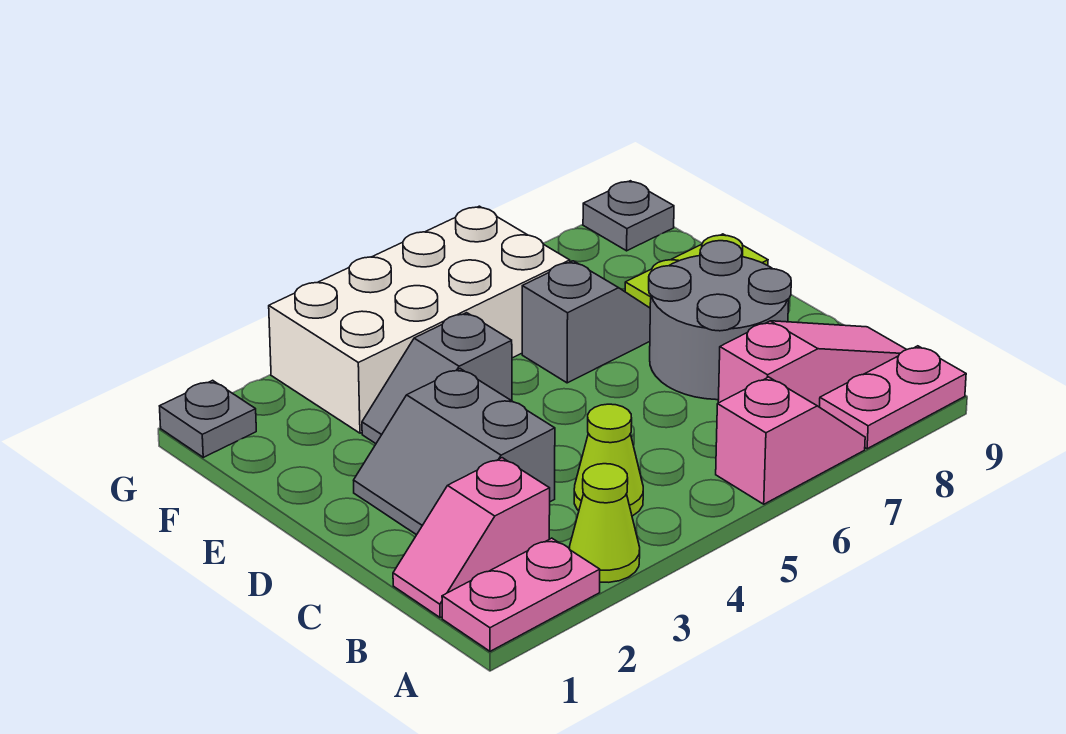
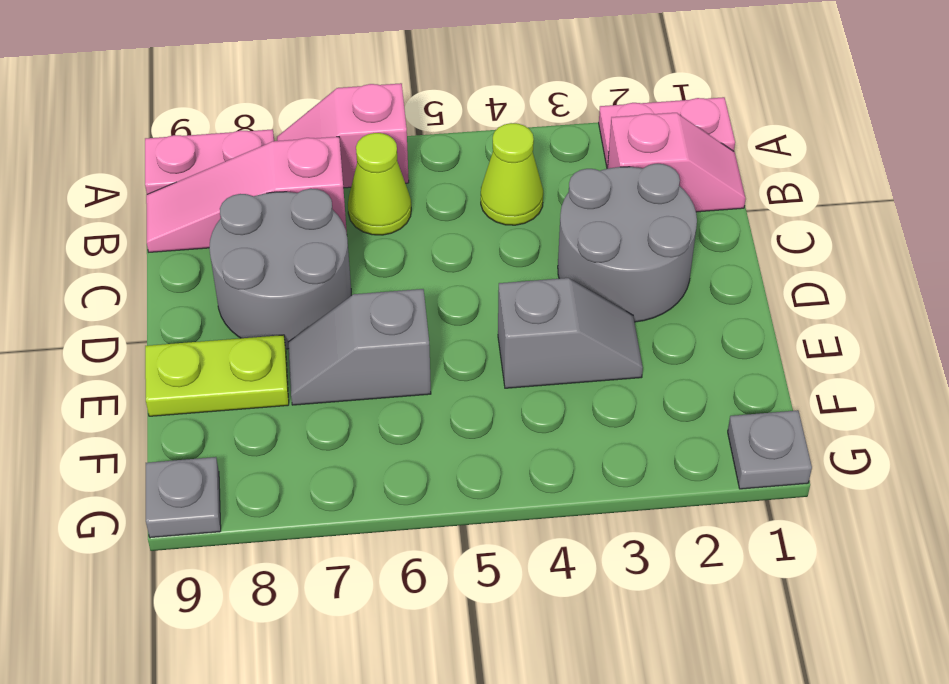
lime cone A3 level 1 -> lime cone B6 level 1
grey slope C2:D3 level 1 top 3 -> grey round brick C2:D3 level 1
white brick F3:G6 level 1 -> none

